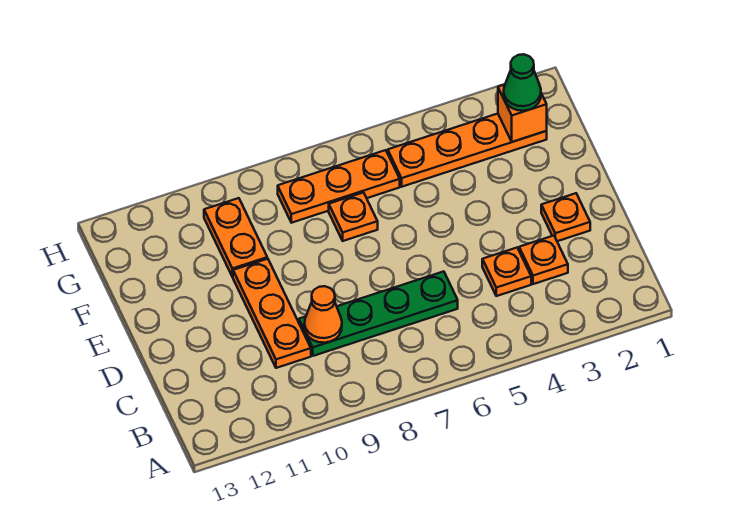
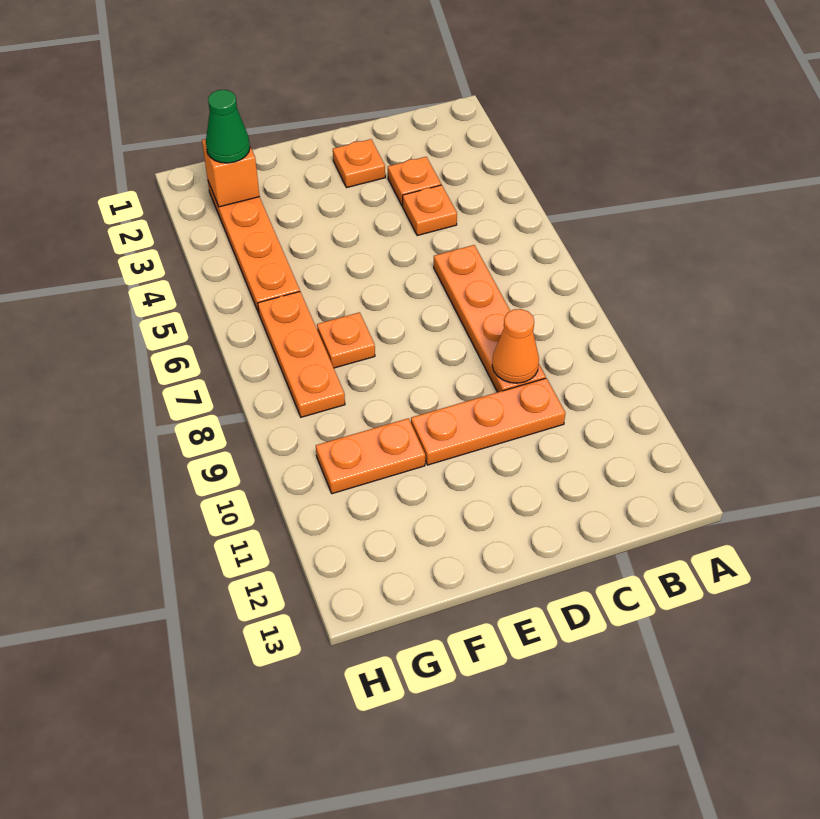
green plate C6:C9 level 1 -> orange plate C6:C9 level 1

